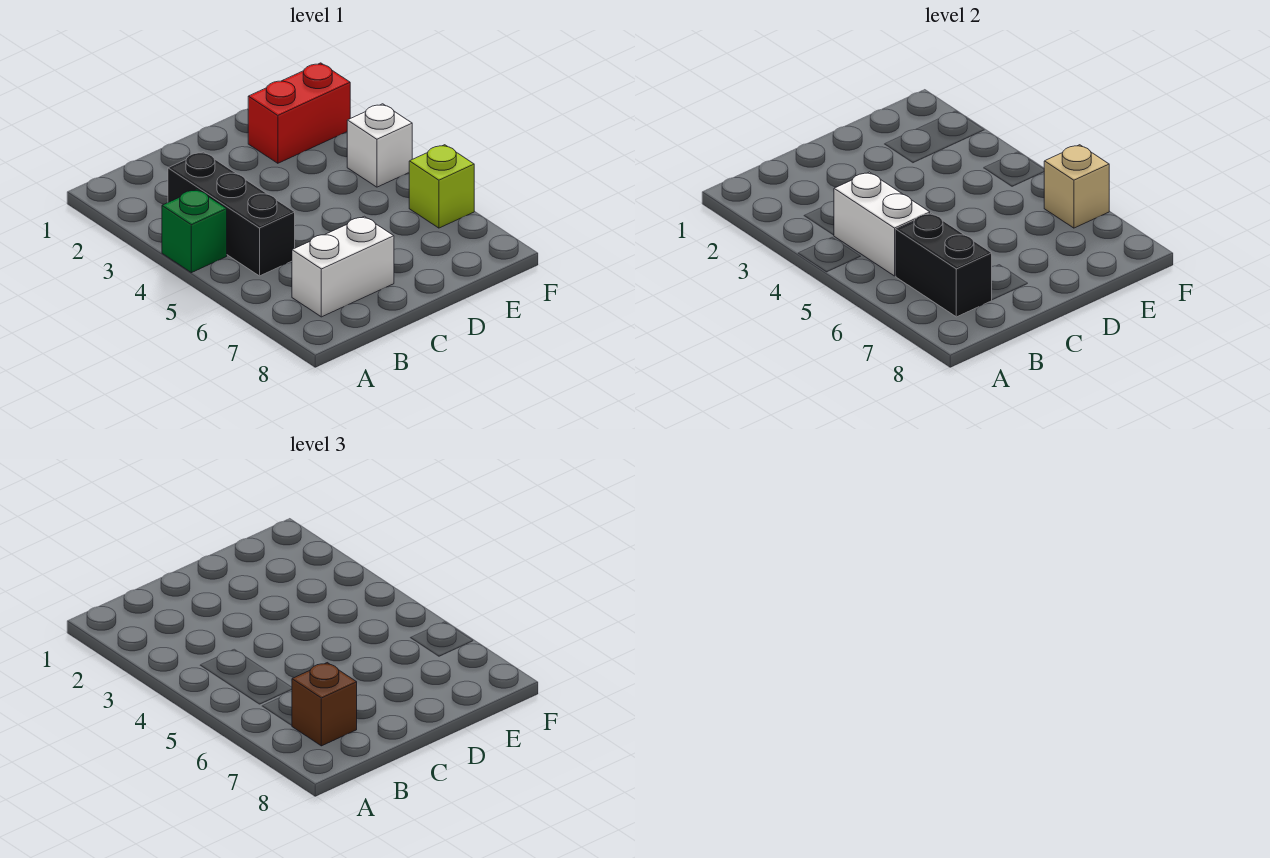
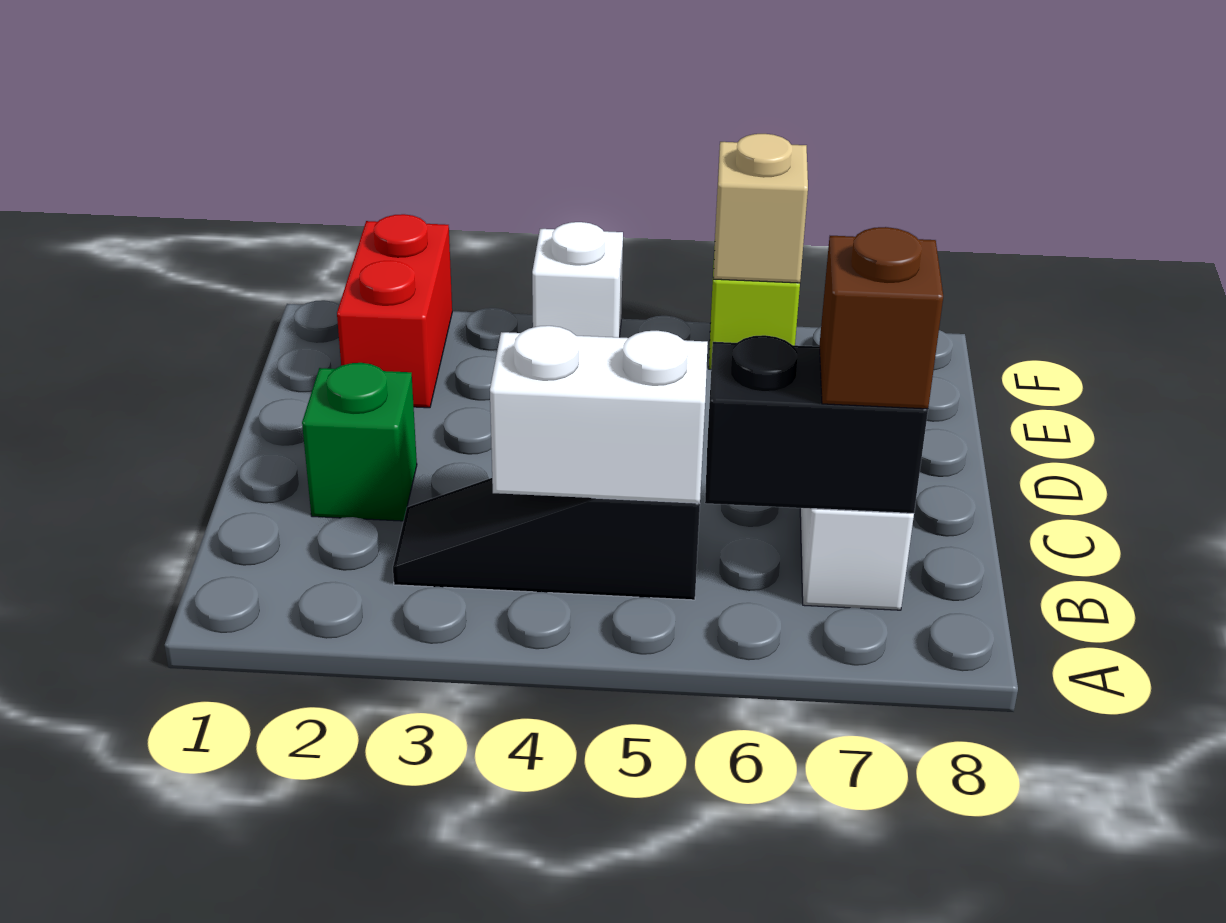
green brick A4 level 1 -> green brick C2 level 1
black brick B3:B5 level 1 -> black slope B3:B5 level 1 top 5

